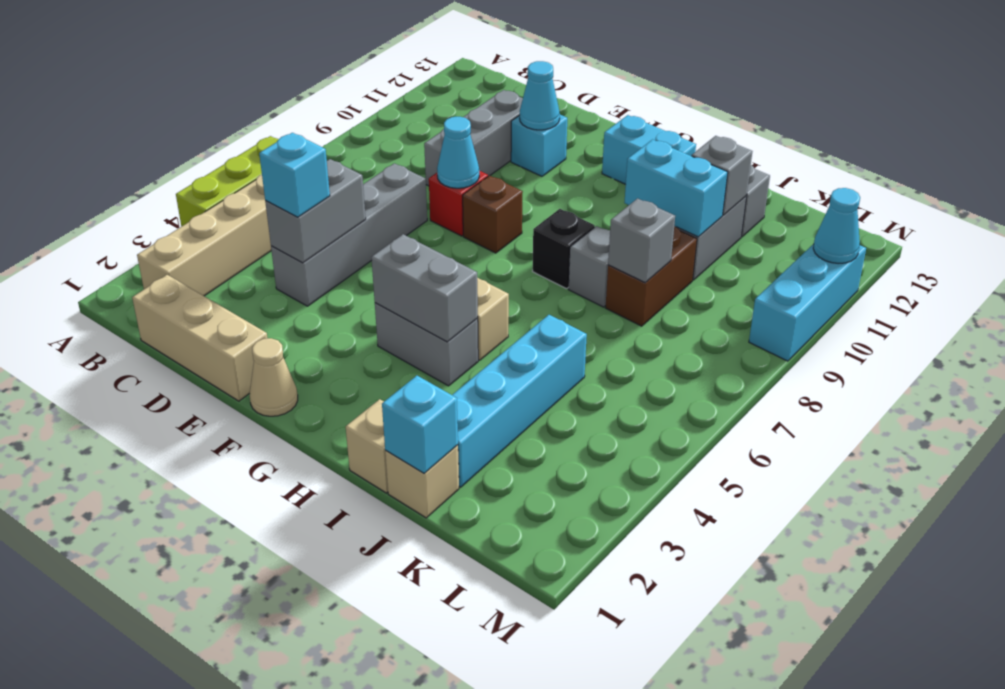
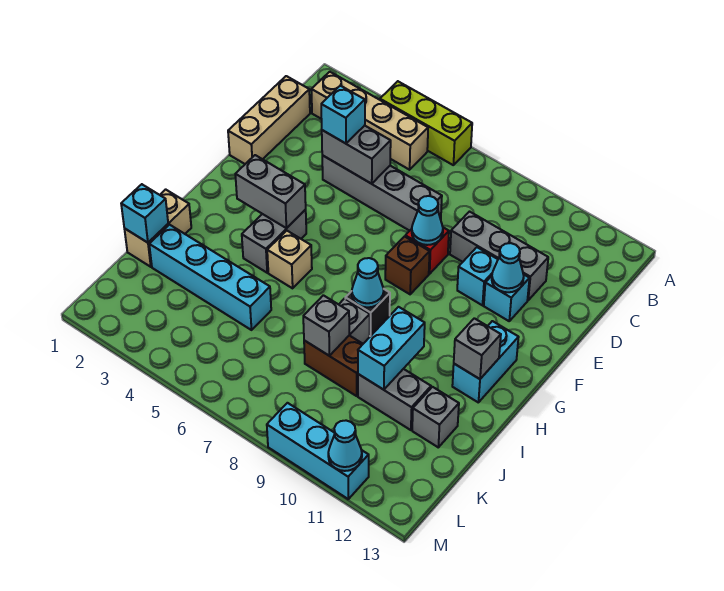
none -> cyan brick E10 level 1
tan cone F1 level 1 -> none
grey brick G4:H4 level 2 -> grey brick G3:G4 level 2
none -> cyan cone H8 level 2
grey brick J11 level 2 -> grey brick H12 level 2

